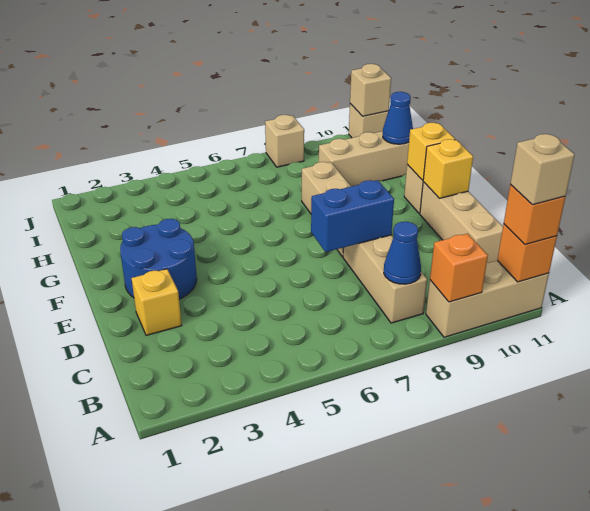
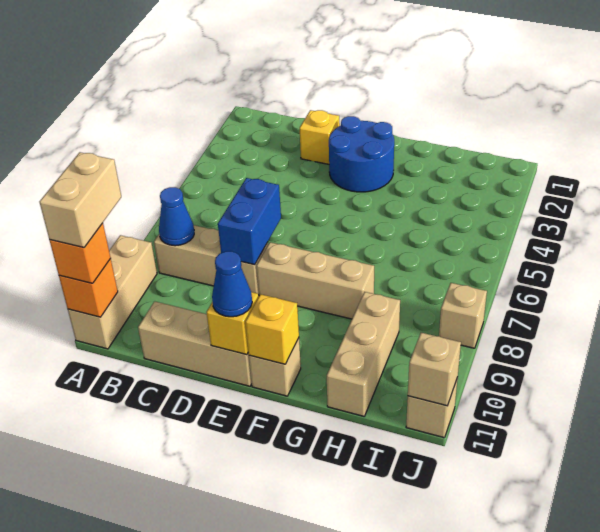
orange brick A9 level 2 -> none
tan brick A11 level 4 -> tan brick A10:A11 level 4
blue cone H11 level 2 -> blue cone E11 level 3

